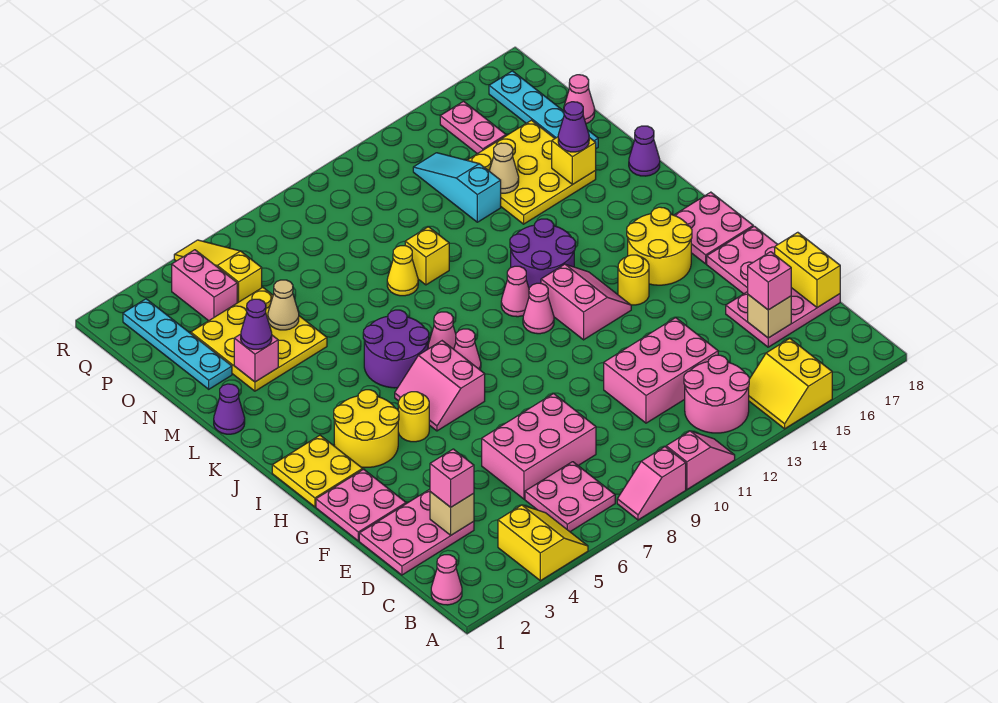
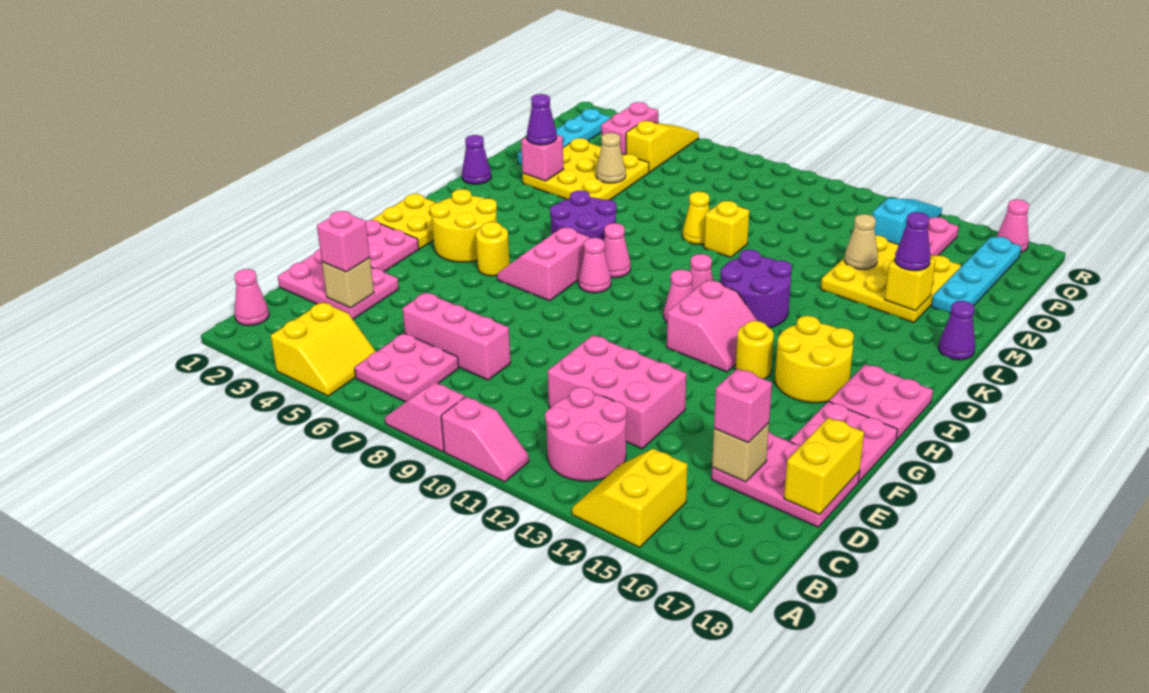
pink brick D6:E8 level 1 -> pink brick D6:D8 level 1
cyan slope N13:P13 level 1 top N -> cyan slope P14:R14 level 1 top P
pink cone O18 level 1 -> pink cone R17 level 1

